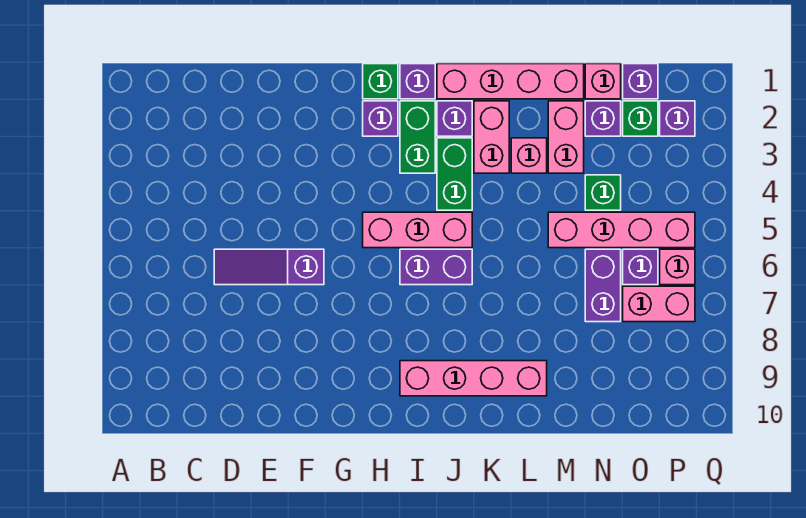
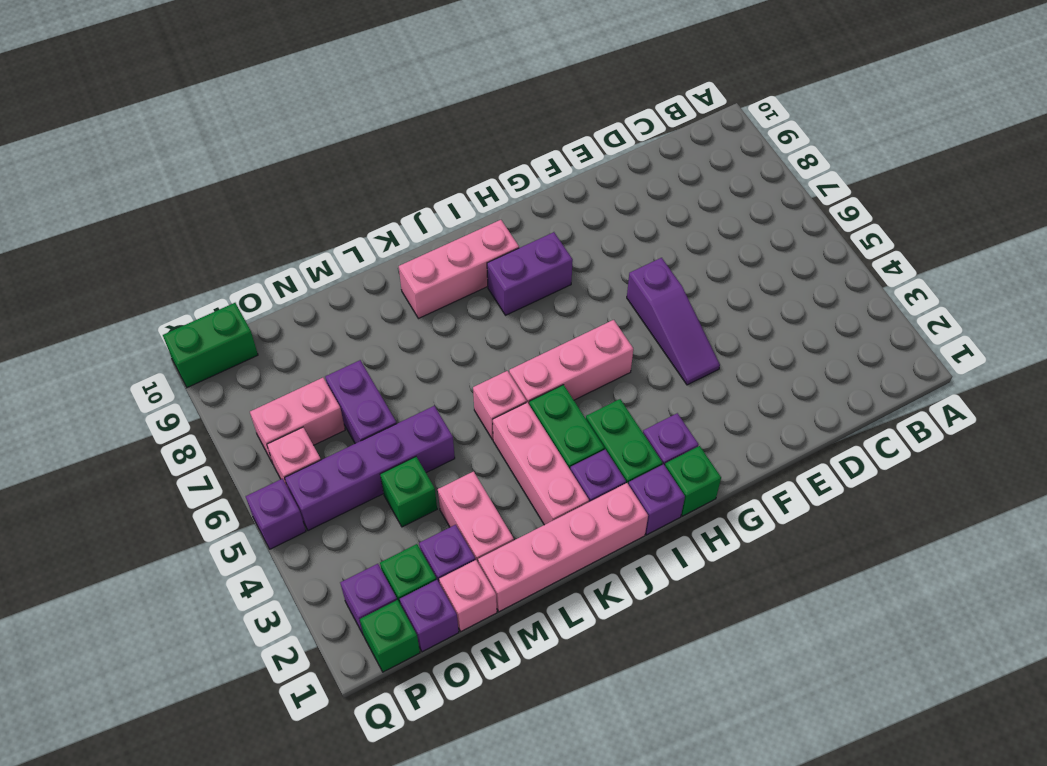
purple slope D6:F6 level 1 top F -> purple slope F4:F6 level 1 top 6
purple brick I6:J6 level 1 -> purple brick H8:I8 level 1
pink brick I9:L9 level 1 -> pink brick I9:K9 level 1
pink brick K2:K3 level 1 -> pink brick K2:K4 level 1
pink brick L3 level 1 -> pink brick K5 level 1
pink brick M5:P5 level 1 -> purple brick M5:P5 level 1
purple brick O6 level 1 -> purple brick Q5 level 1
none -> green brick P1 level 1
none -> green brick P10:Q10 level 1

